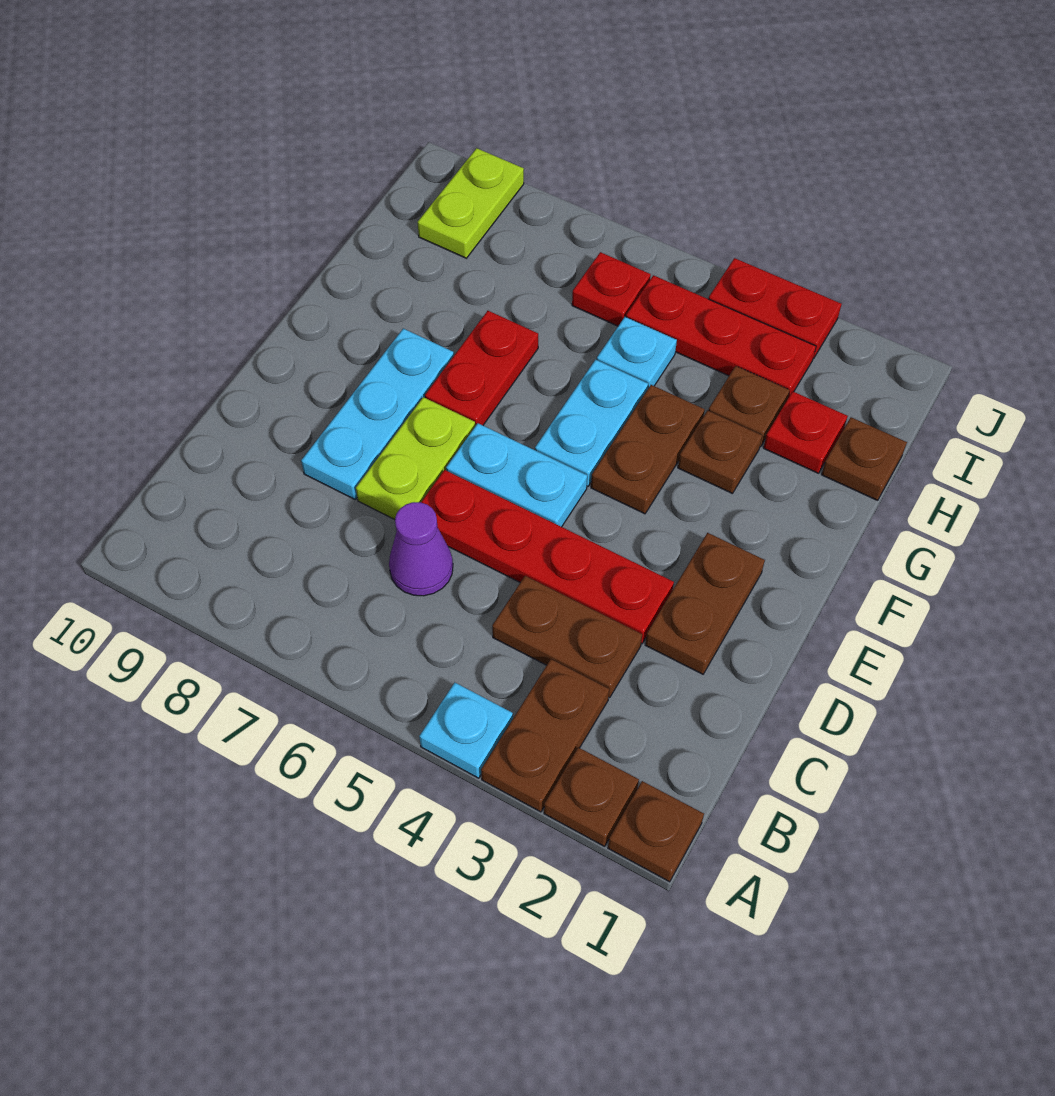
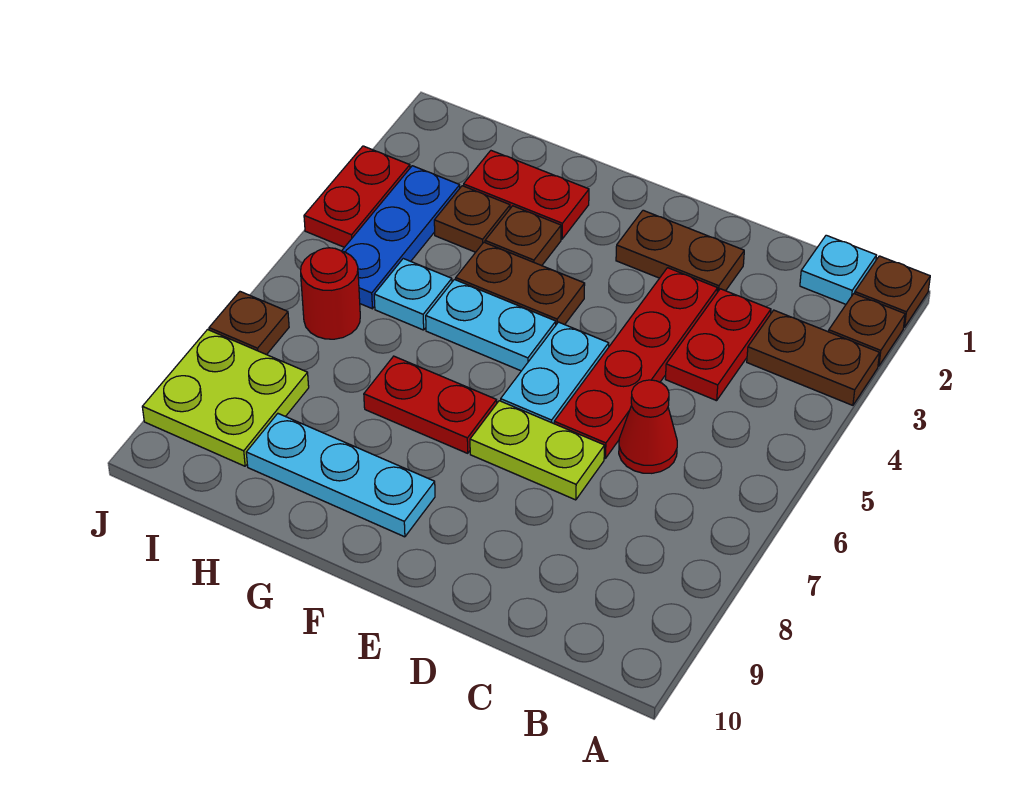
cyan plate A4 level 1 -> cyan plate B1 level 1
brown plate C3:C4 level 1 -> red plate C3:C4 level 1
purple cone C6 level 1 -> red cone C6 level 1
cyan plate D8:F8 level 1 -> cyan plate F9:H9 level 1
brown plate H1 level 1 -> brown plate J7 level 1
red plate H2 level 1 -> red plate G2:H2 level 1
red plate I3:I5 level 1 -> blue plate I3:I5 level 1
red plate I6 level 1 -> red round brick I6 level 1
lime plate I9:J9 level 1 -> lime plate I8:J9 level 1

